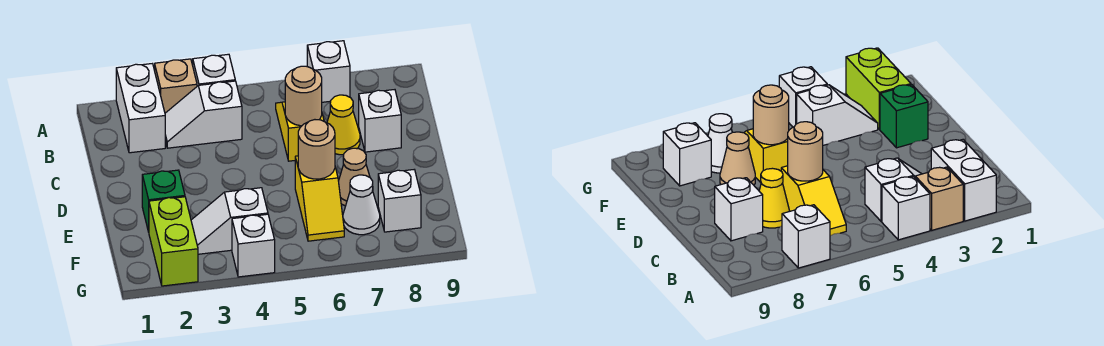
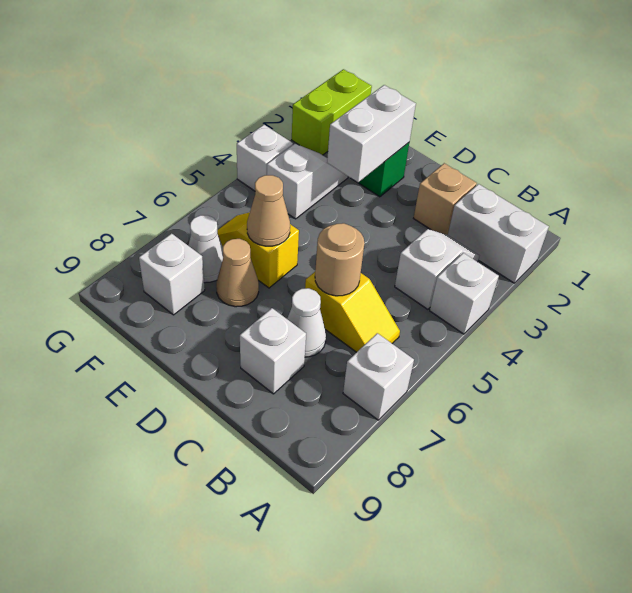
tan brick A3 level 1 -> tan brick C2 level 1
yellow cone C7 level 1 -> white cone C7 level 1
none -> white brick E2:E3 level 2
tan round brick E6 level 2 -> tan cone E6 level 2
lime brick F2:G2 level 1 -> lime brick G1:G2 level 1

